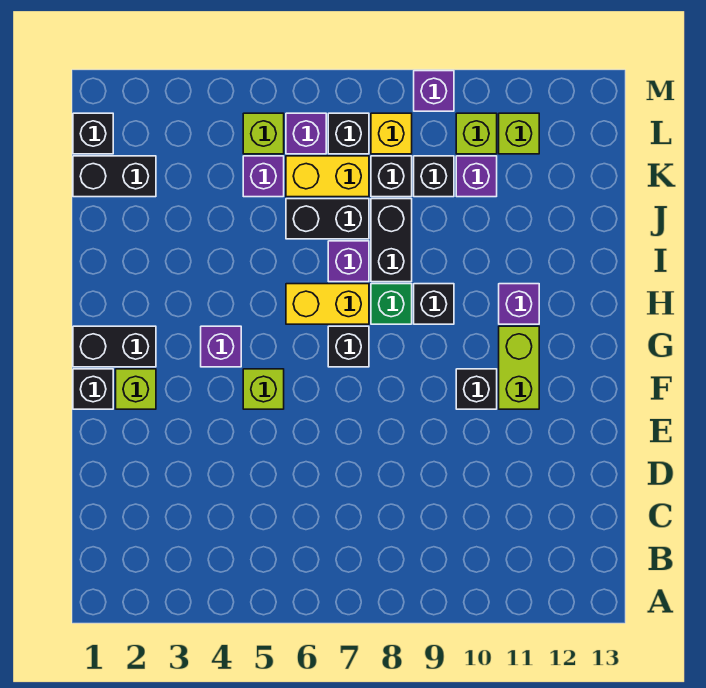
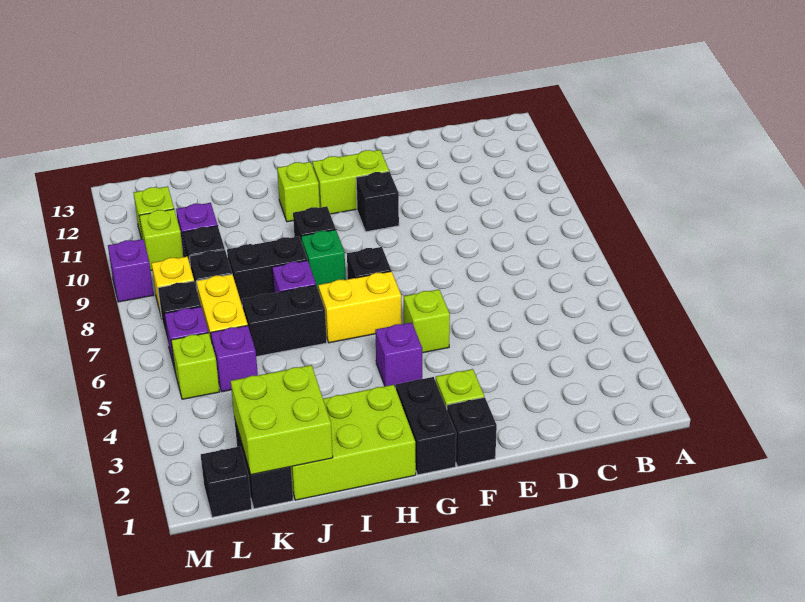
none -> lime brick H1:J2 level 1
yellow brick H6:H7 level 1 -> yellow brick G6:H6 level 1
purple brick H11 level 1 -> lime brick H11 level 1
none -> lime brick J1:K2 level 2
black brick J6:J7 level 1 -> black brick I6:J6 level 1

